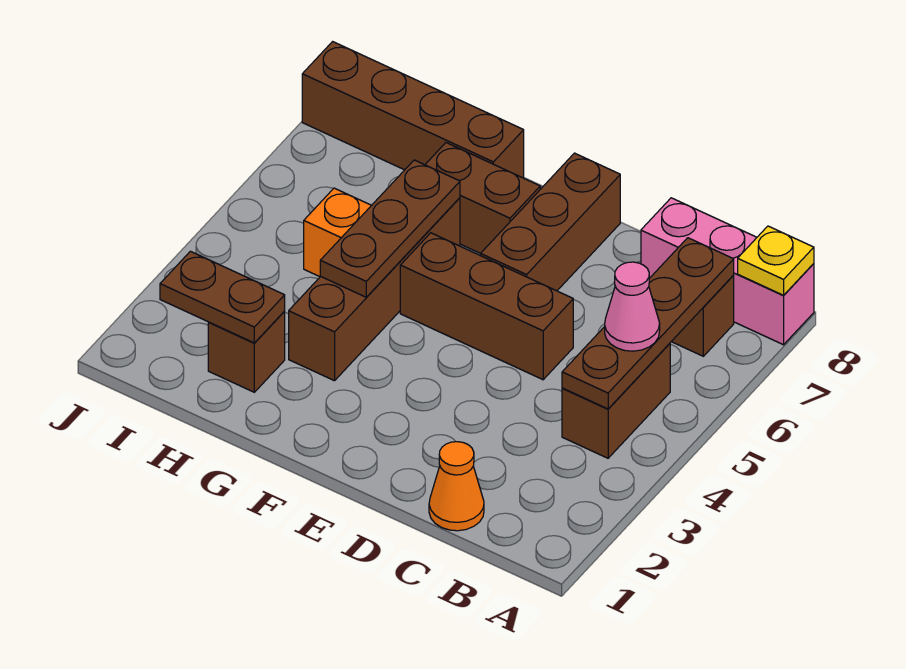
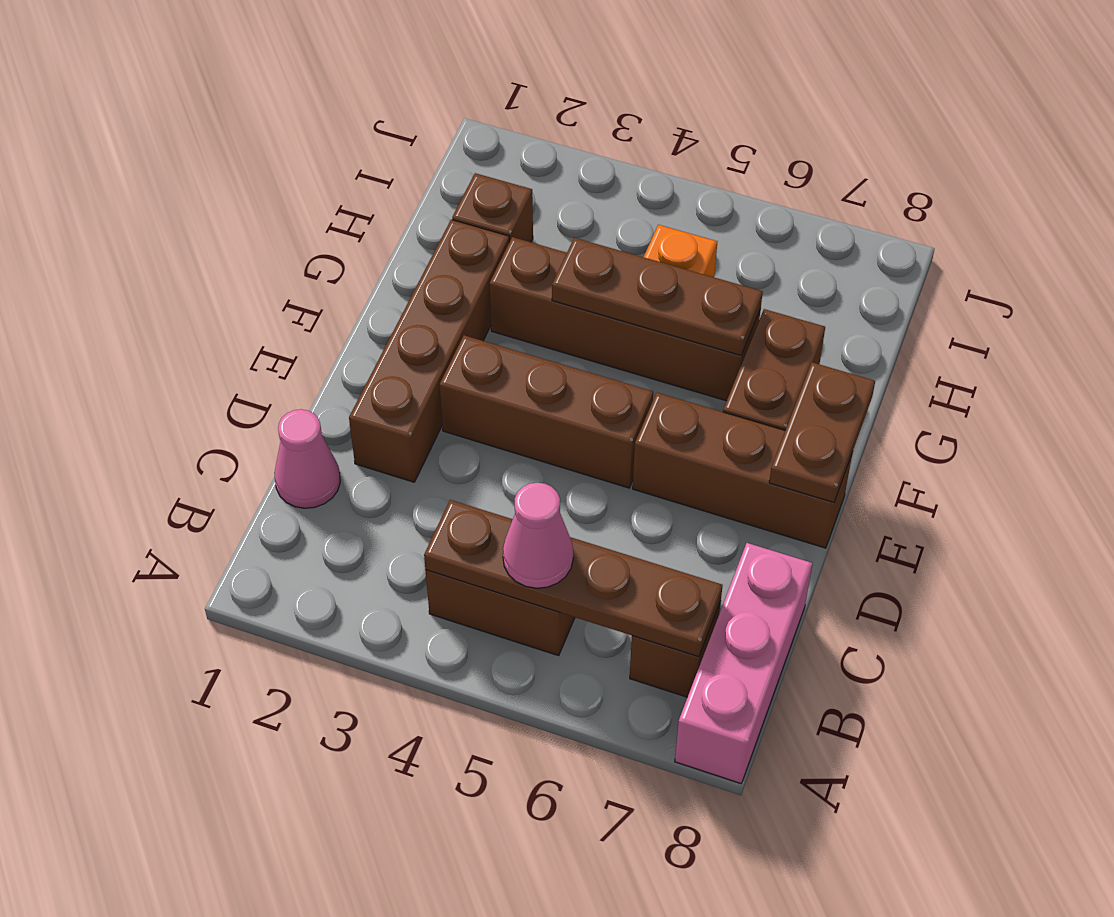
yellow plate A8 level 2 -> none
orange cone C1 level 1 -> pink cone C1 level 1
brown brick D5:F5 level 1 -> brown brick E3:E5 level 1
brown brick G8:J8 level 1 -> brown brick D2:G2 level 1
brown plate H2:I2 level 2 -> brown plate E8:F8 level 2

